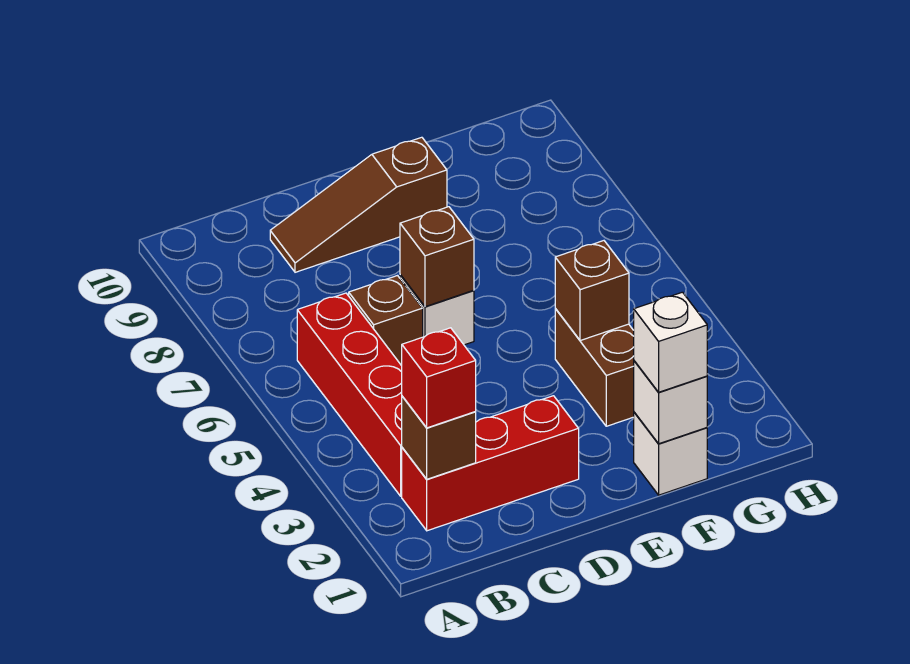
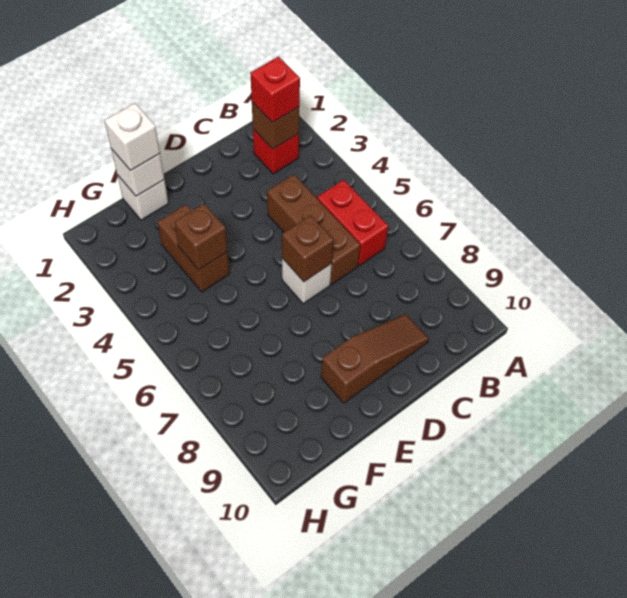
red brick B2:D2 level 1 -> red brick B2 level 1
red brick B3:B6 level 1 -> red brick B5:B6 level 1
brown brick C6 level 1 -> brown brick C4:C6 level 1

